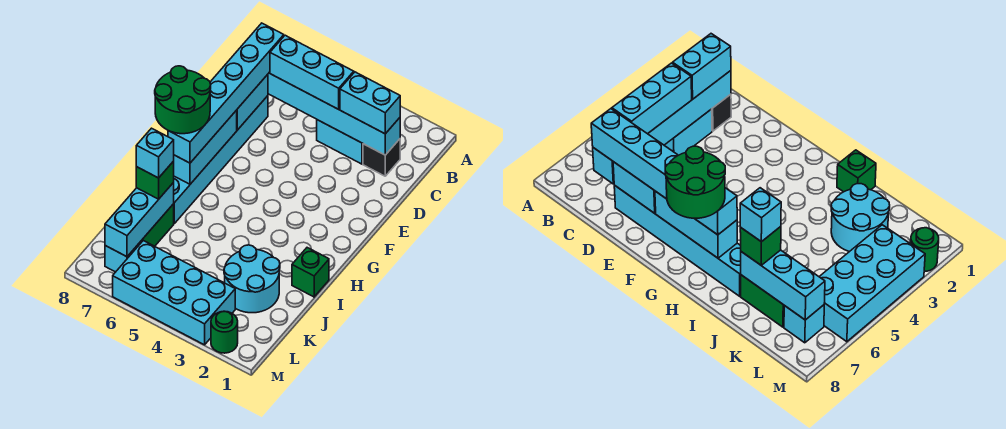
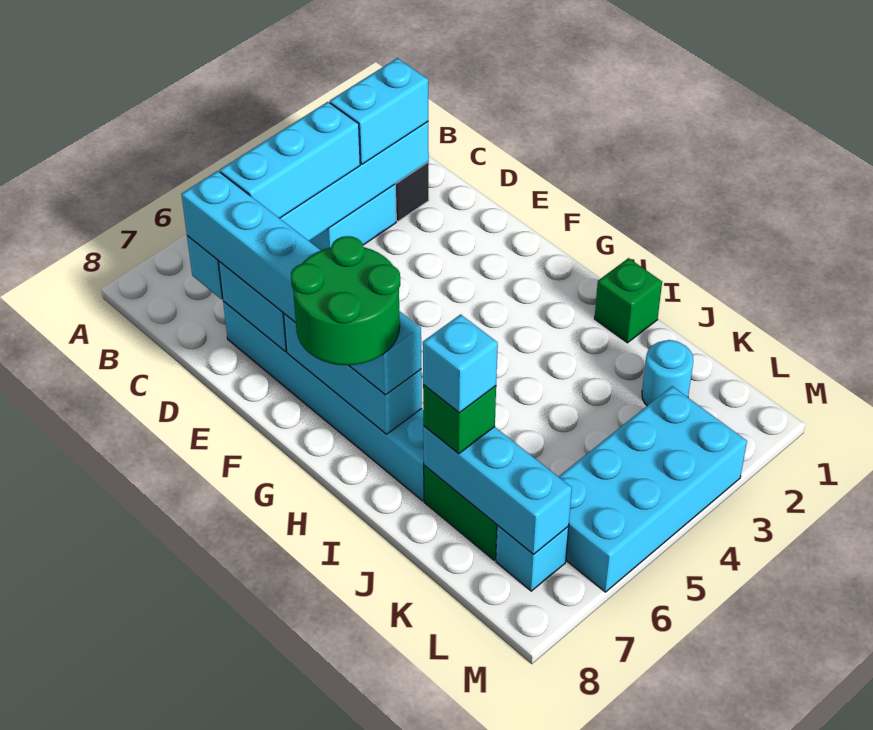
cyan round brick J2:K3 level 1 -> cyan round brick K2 level 1
green round brick M2 level 1 -> none

